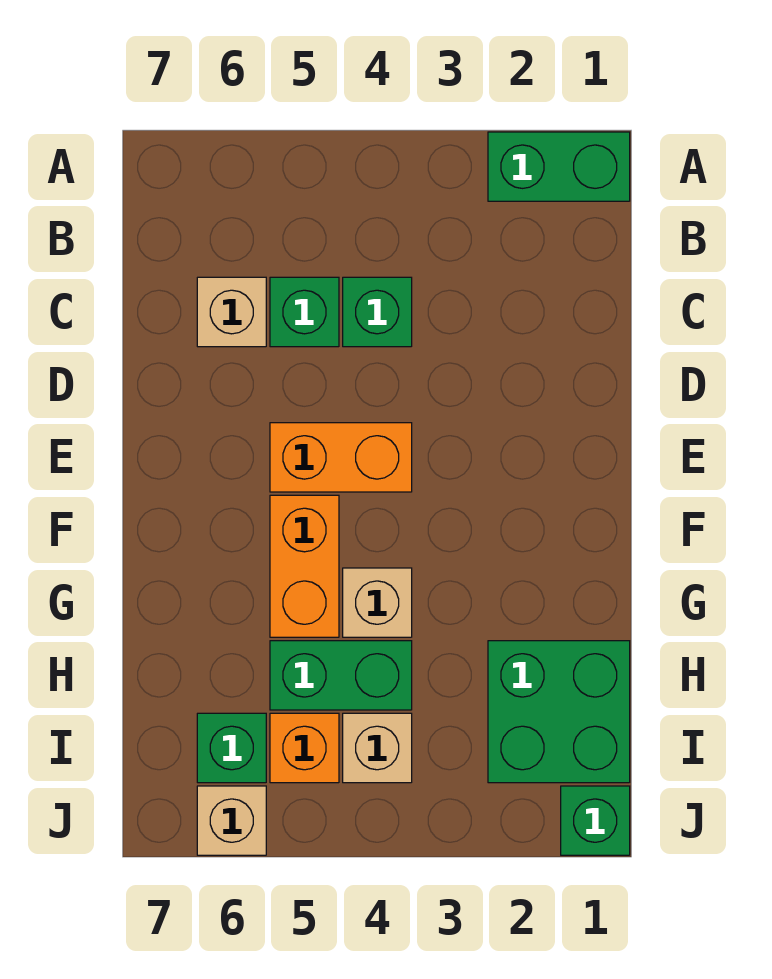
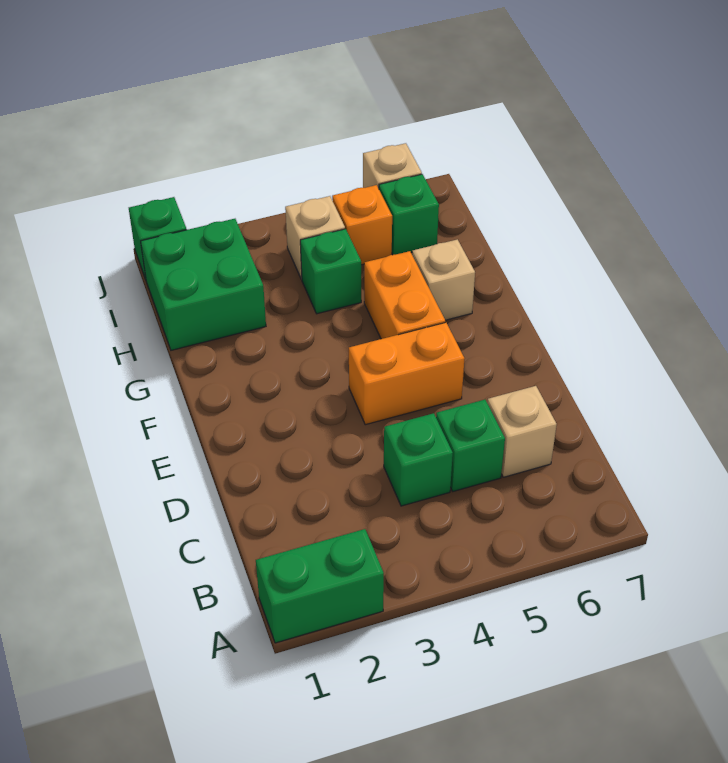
tan brick G4 level 1 -> tan brick G6 level 1
green brick H4:H5 level 1 -> green brick H4 level 1

